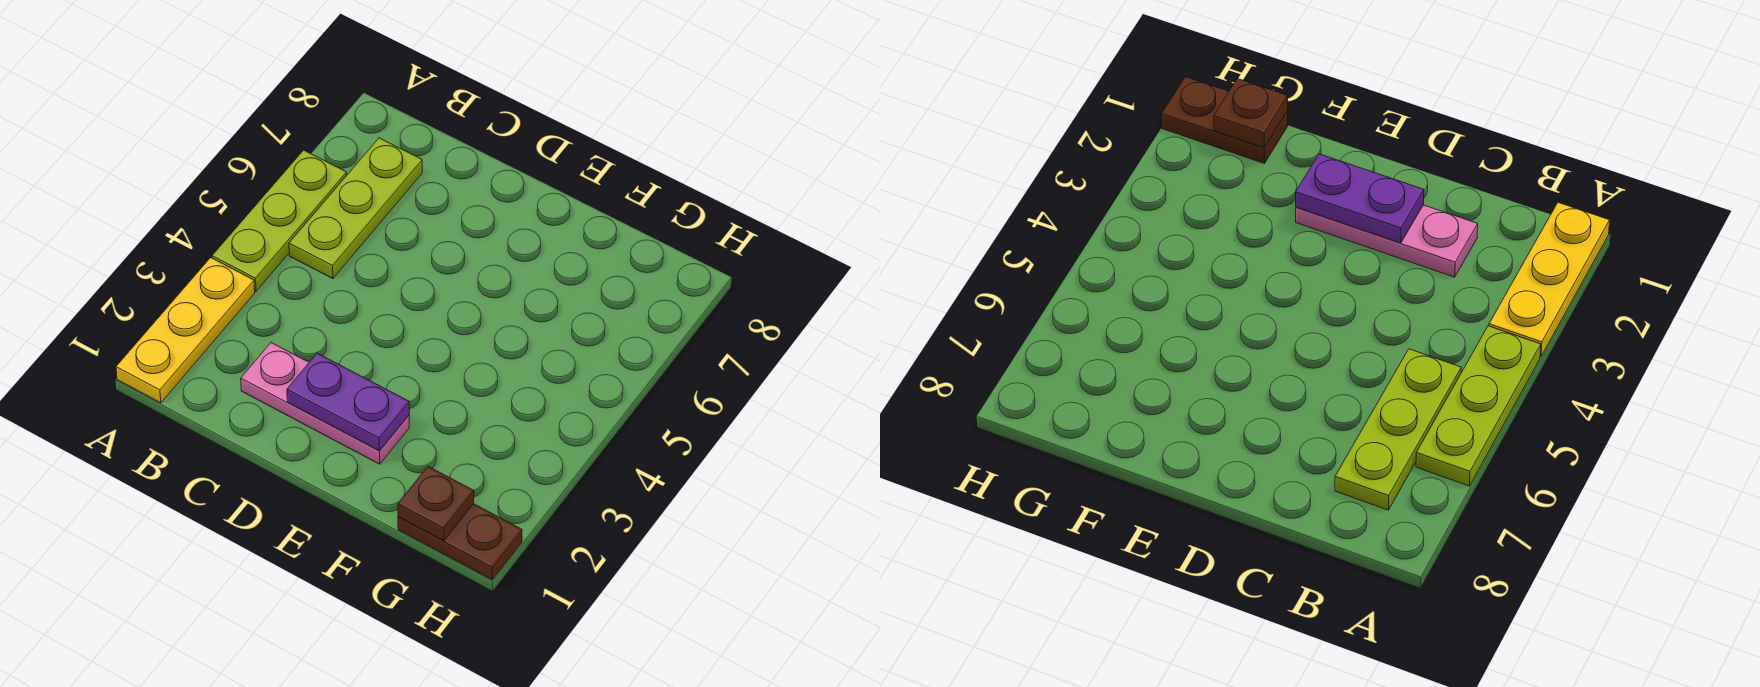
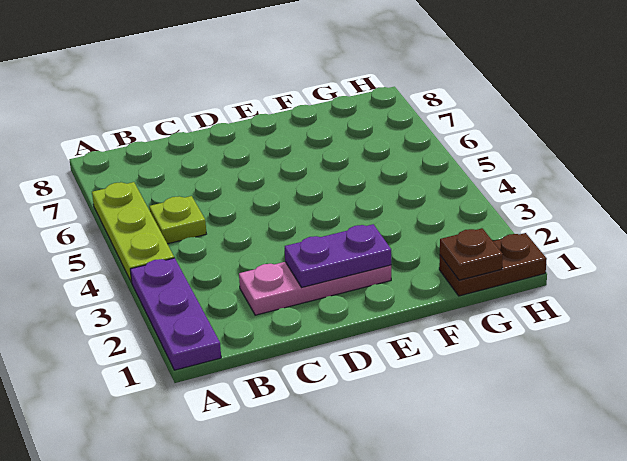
yellow plate A1:A3 level 1 -> purple plate A1:A3 level 1
lime plate B5:B7 level 1 -> lime plate B5 level 1

